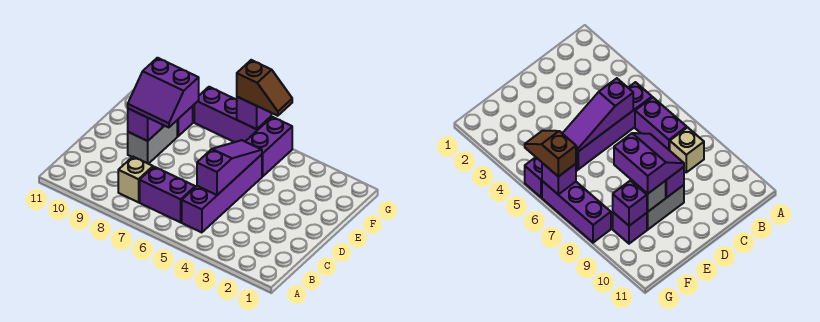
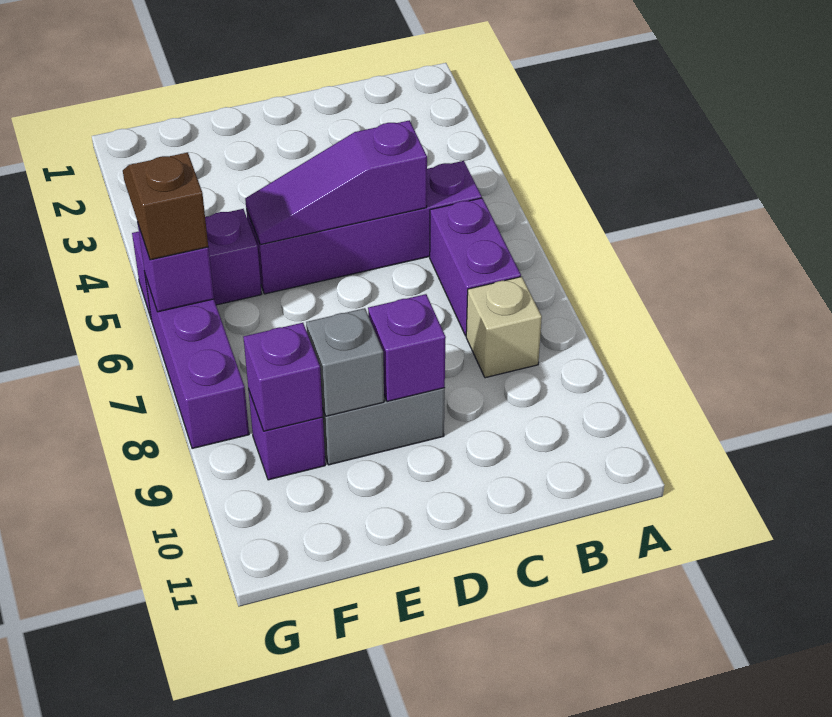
purple slope D8:E9 level 3 top E -> none

